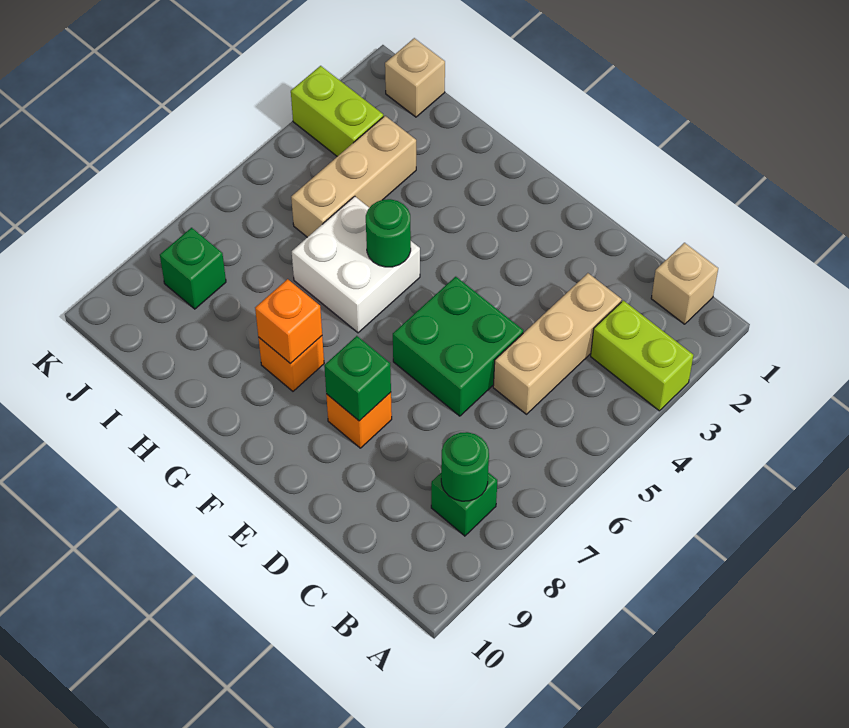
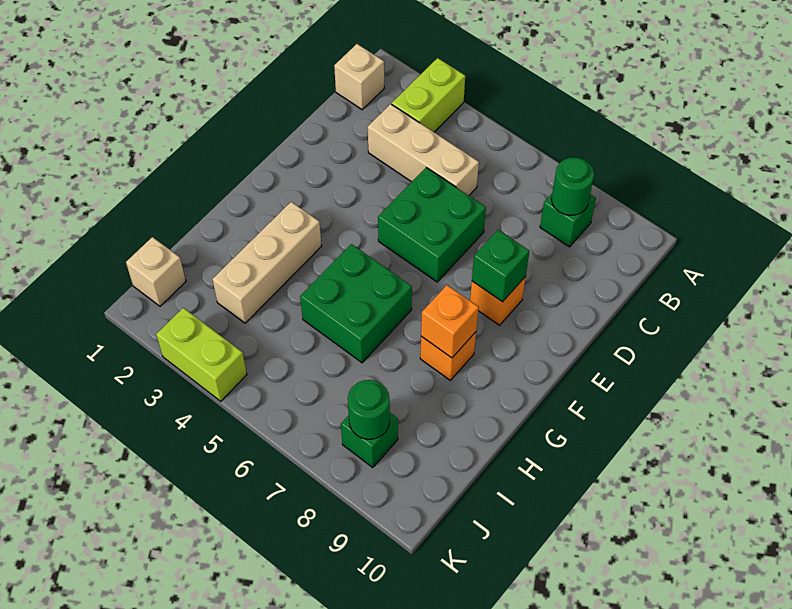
white brick G5:H6 level 1 -> green brick G5:H6 level 1
green round brick G5 level 2 -> green round brick J8 level 2
tan brick I3:I5 level 1 -> tan brick G3:I3 level 1
lime brick J3:K3 level 1 -> lime brick K3:K4 level 1

